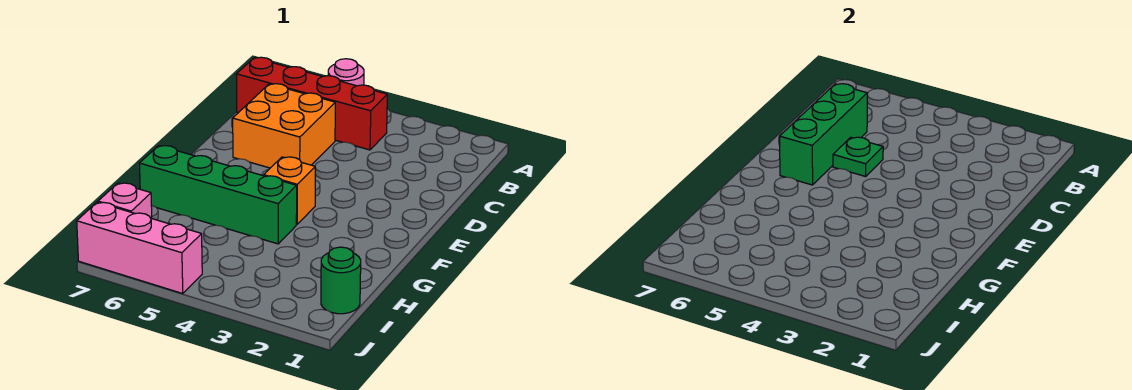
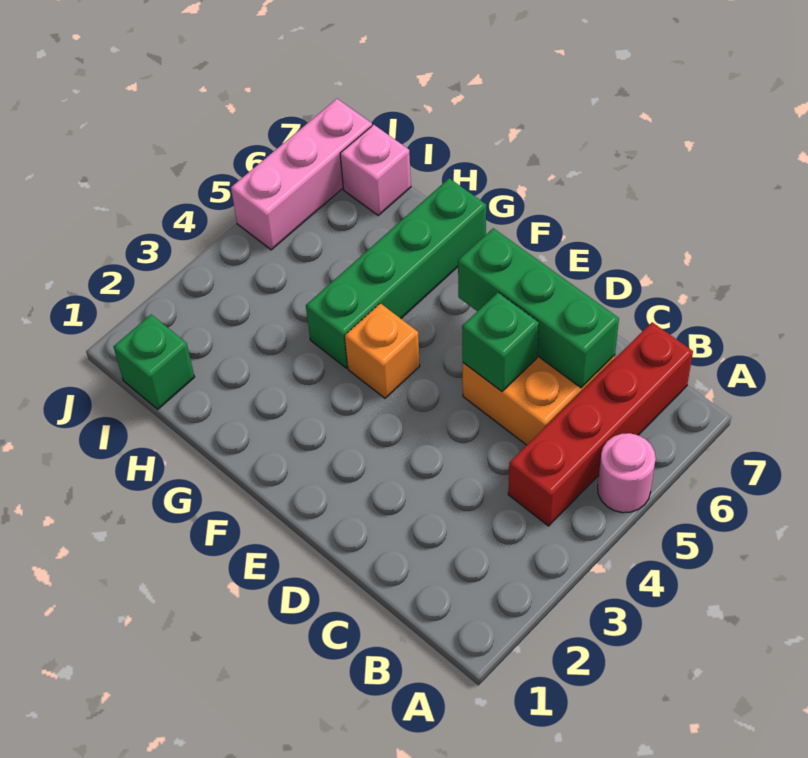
green plate D5 level 2 -> green brick D5 level 2
green round brick I1 level 1 -> green brick I1 level 1

